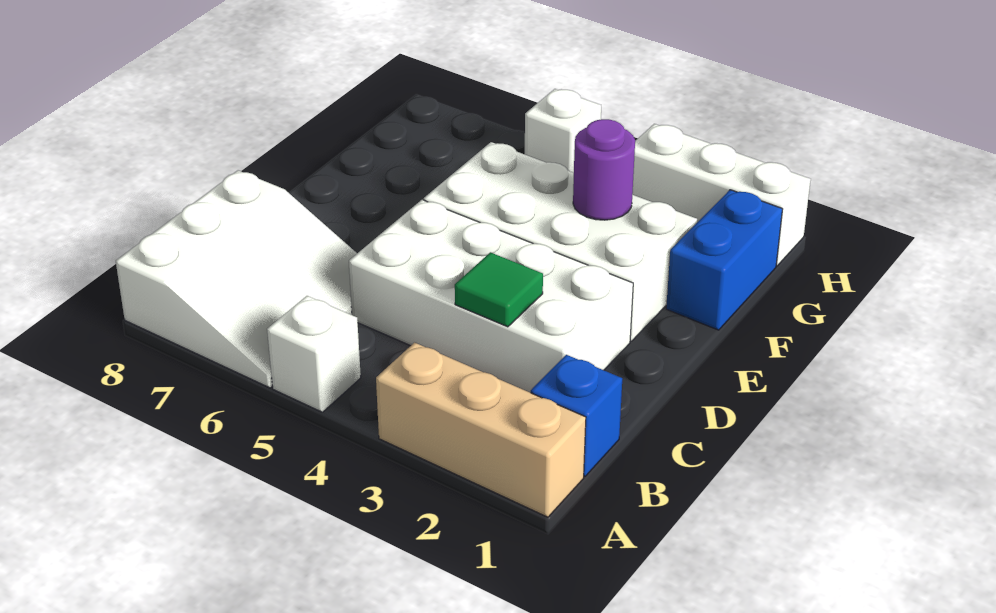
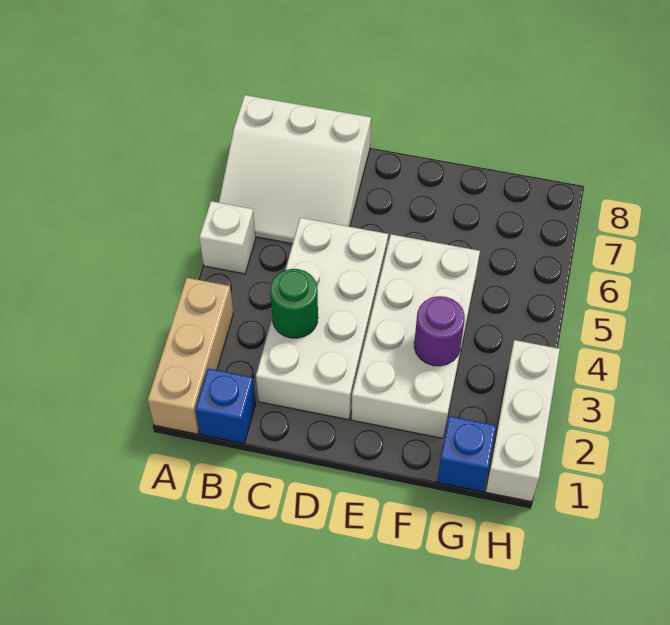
green tile C3 level 2 -> green round brick C3 level 2
blue brick F1:G1 level 1 -> blue brick G1 level 1
white brick H5 level 1 -> none

